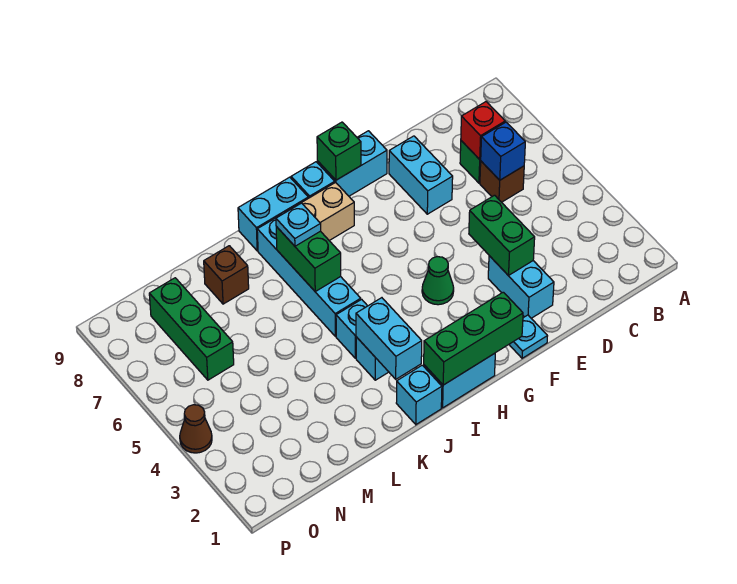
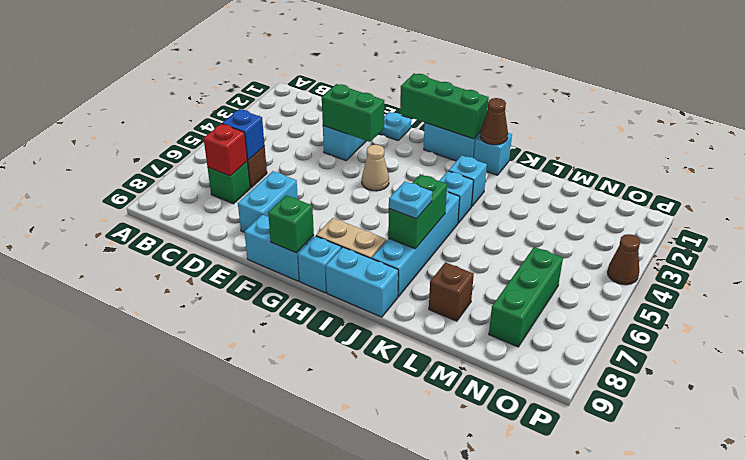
green brick E3:E4 level 2 -> green brick E3:F3 level 2
green cone G4 level 1 -> tan cone G4 level 1
none -> brown cone J1 level 2
cyan brick J2:J3 level 2 -> none

